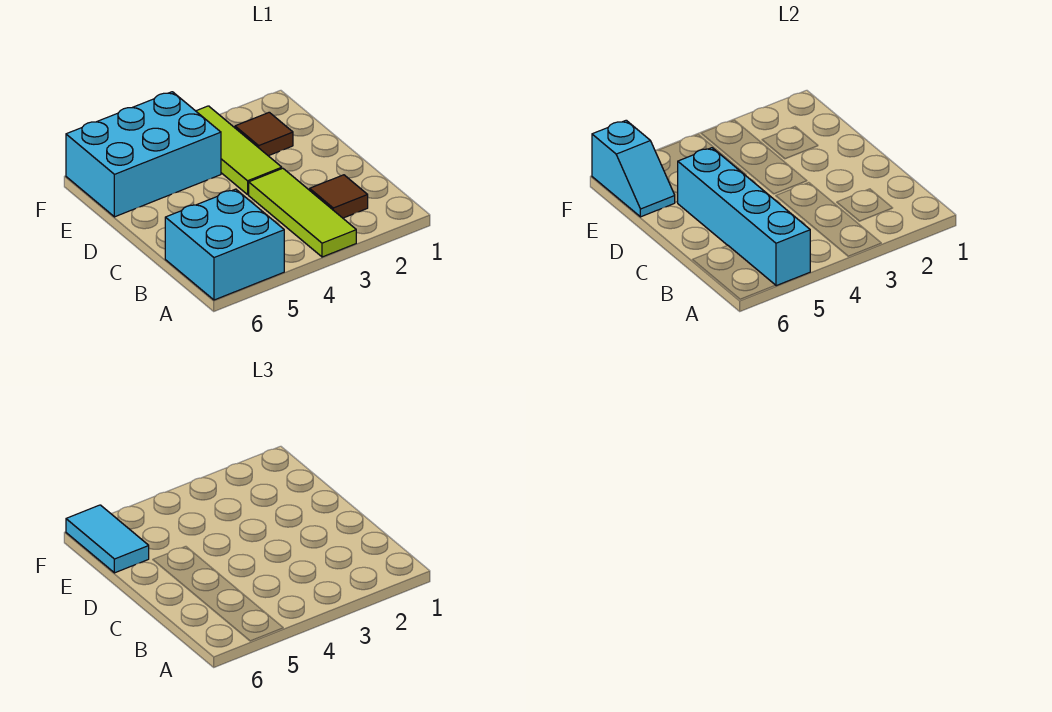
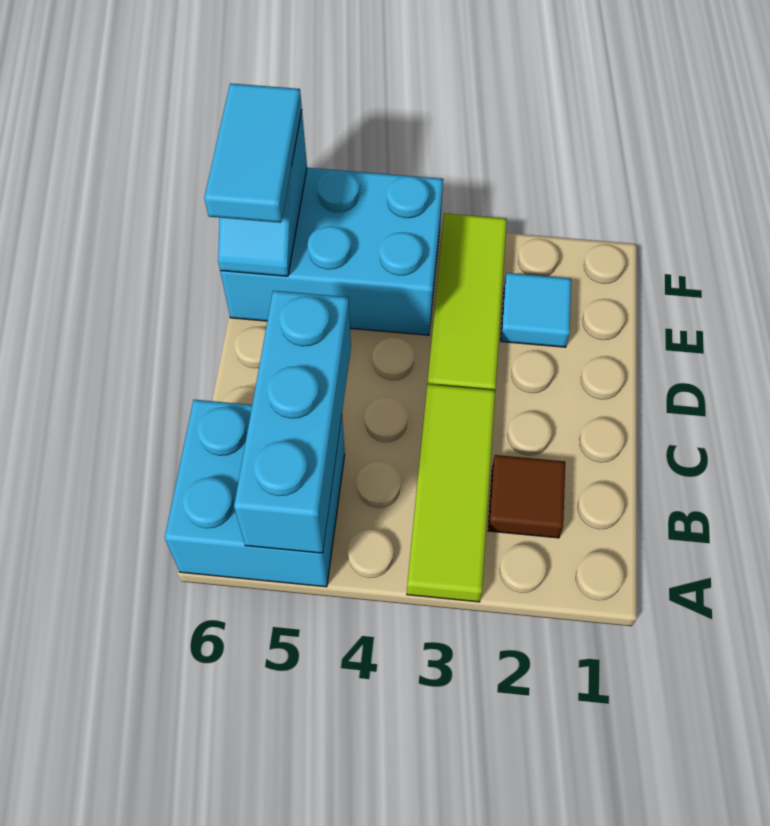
cyan brick A5:D5 level 2 -> cyan brick A5:C5 level 2
brown tile E2 level 1 -> cyan tile E2 level 1

